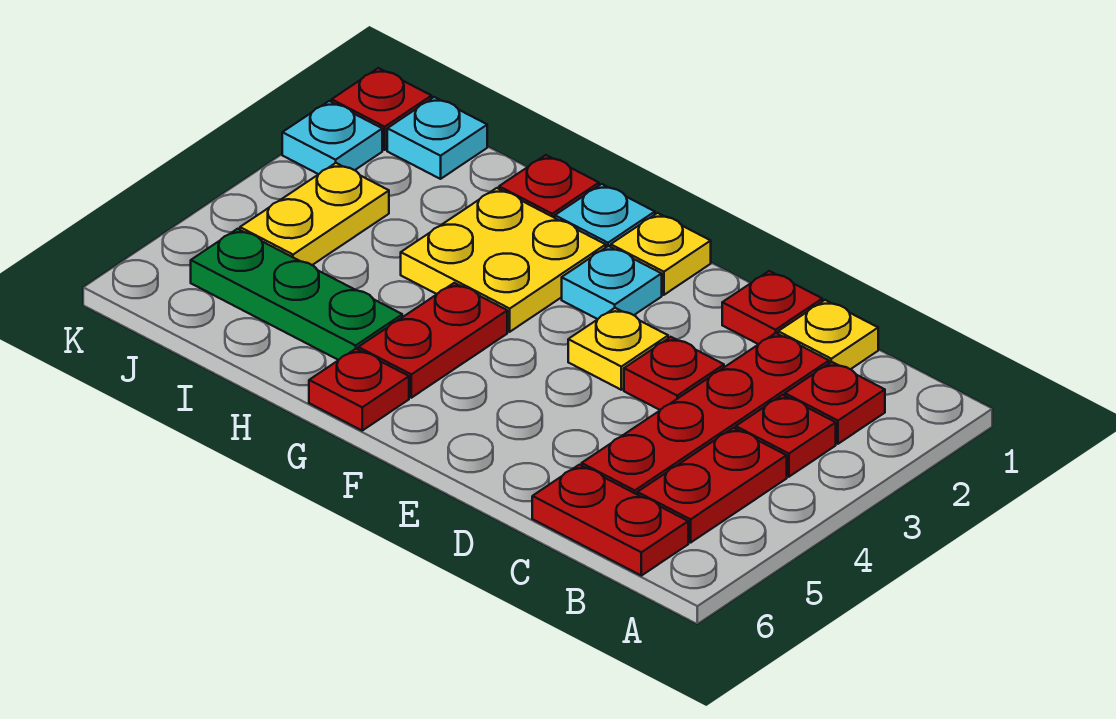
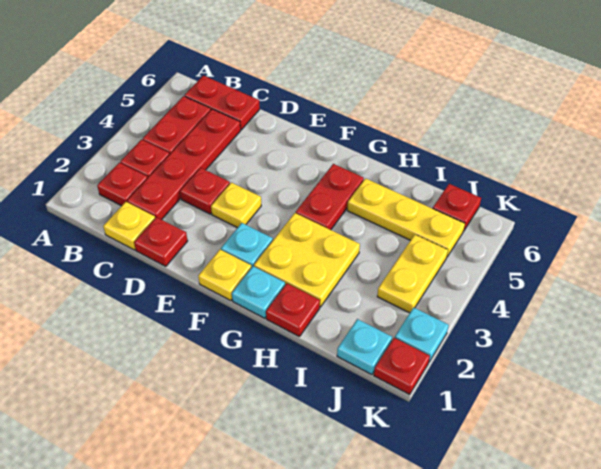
red plate G6 level 1 -> red plate J6 level 1
green plate H5:J5 level 1 -> yellow plate H5:J5 level 1

